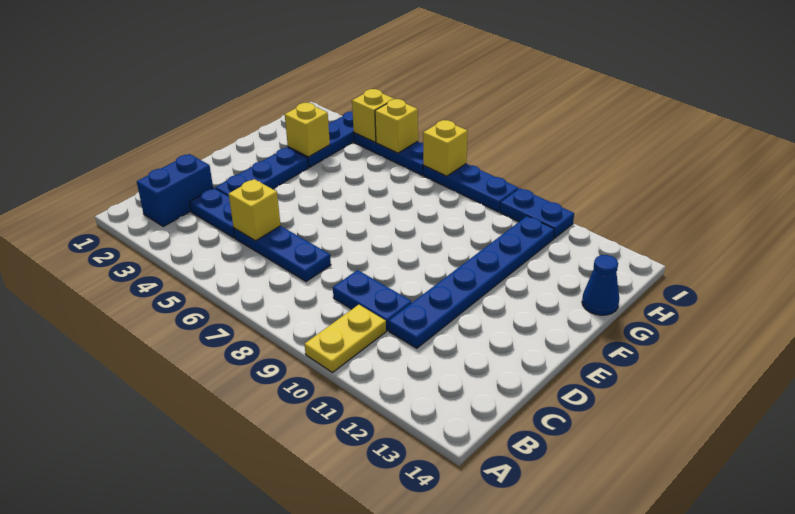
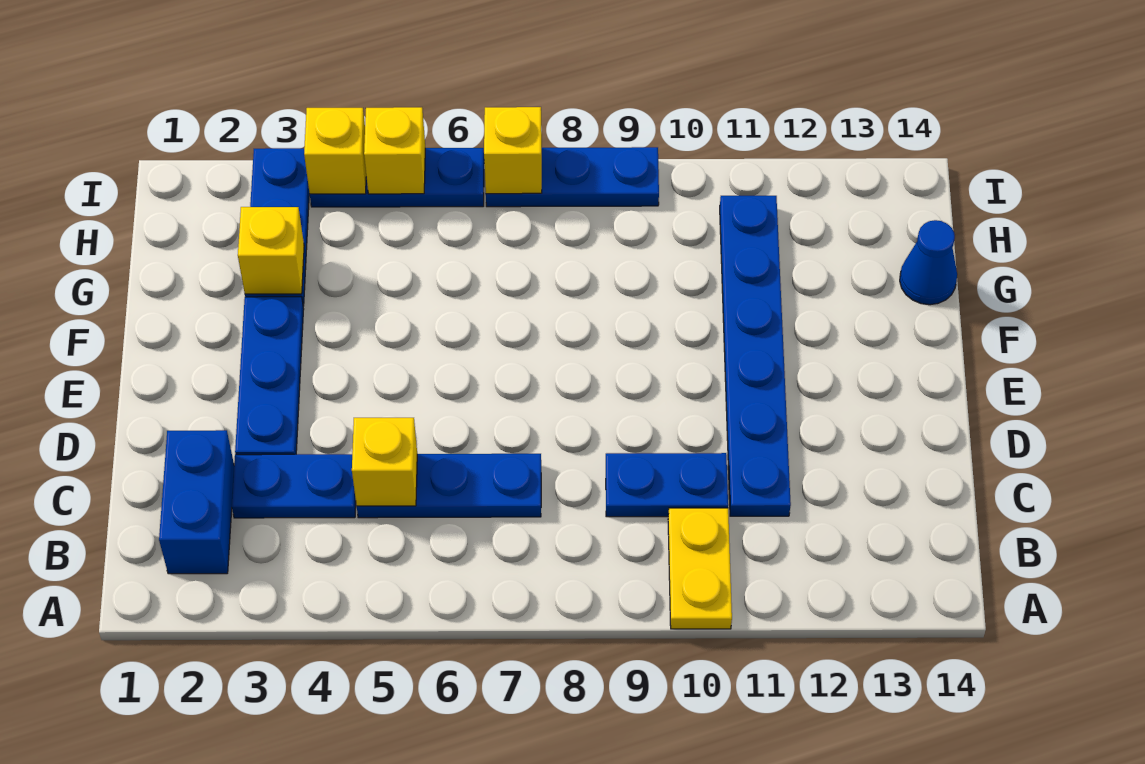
blue plate I10:I11 level 1 -> none

